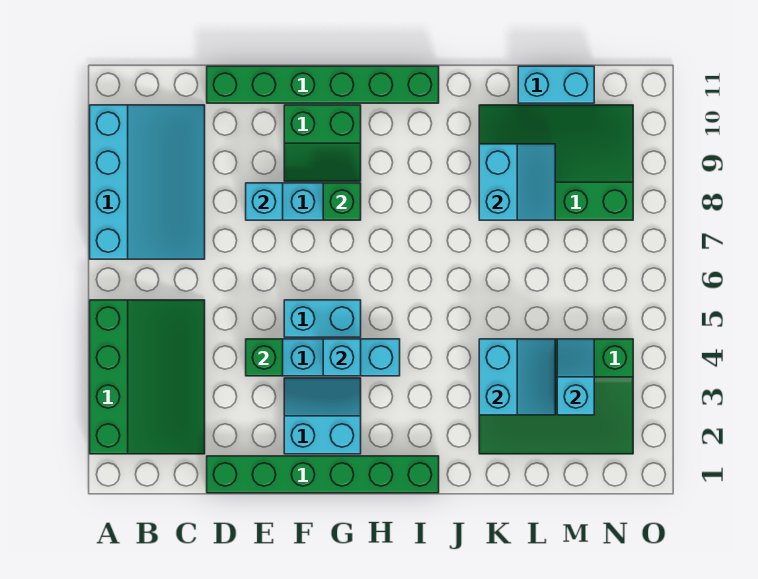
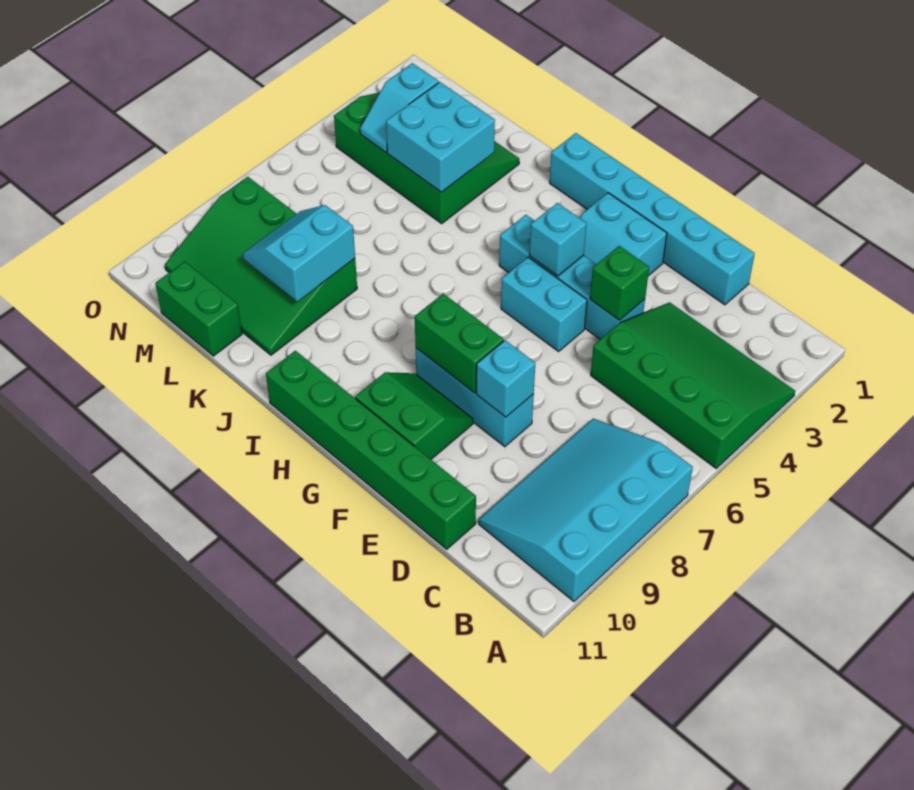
green slope A2:C5 level 1 top A -> green slope A3:D5 level 1 top 5
green brick D1:I1 level 1 -> cyan brick D1:I1 level 1
green brick G8 level 2 -> green brick F8:G8 level 2
cyan slope K3:L4 level 2 top K -> cyan brick K3:L4 level 2
cyan brick L11:M11 level 1 -> green brick L11:M11 level 1

